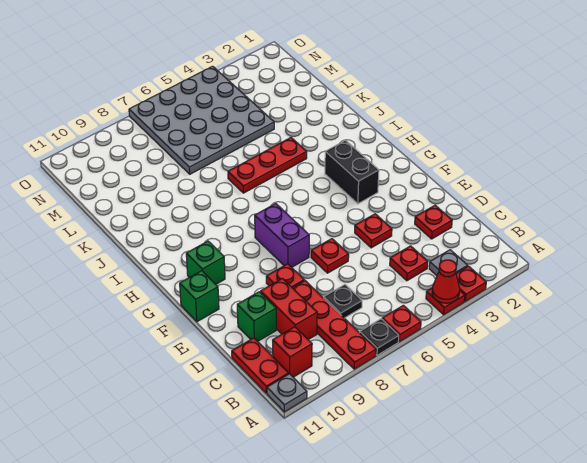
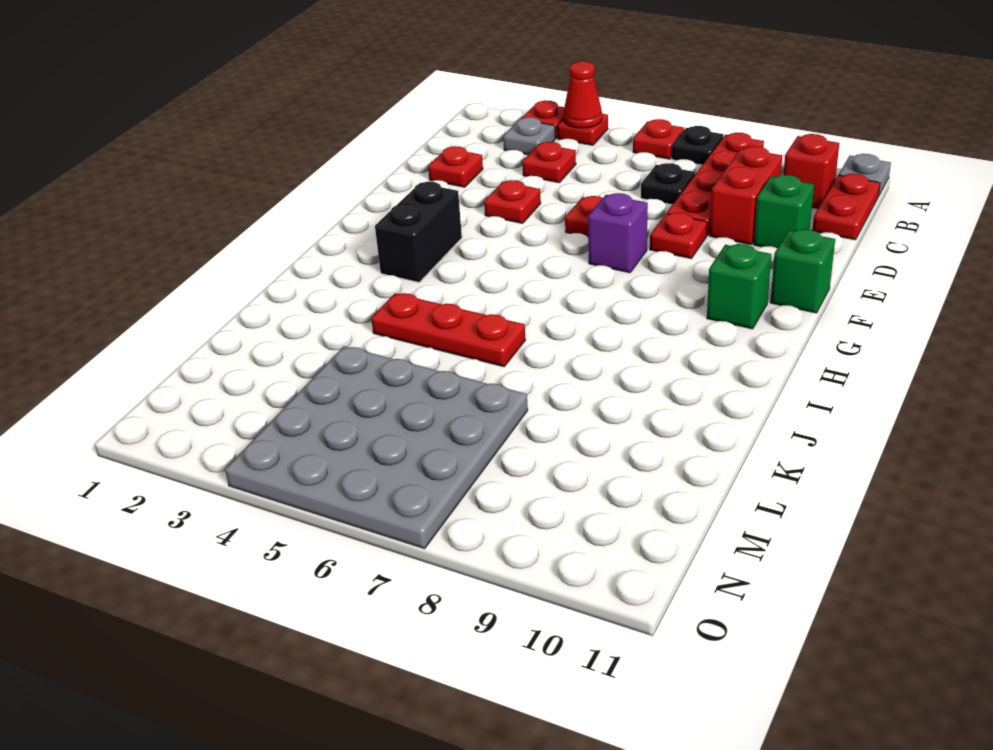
purple brick F7:G7 level 1 -> purple brick F7 level 1

